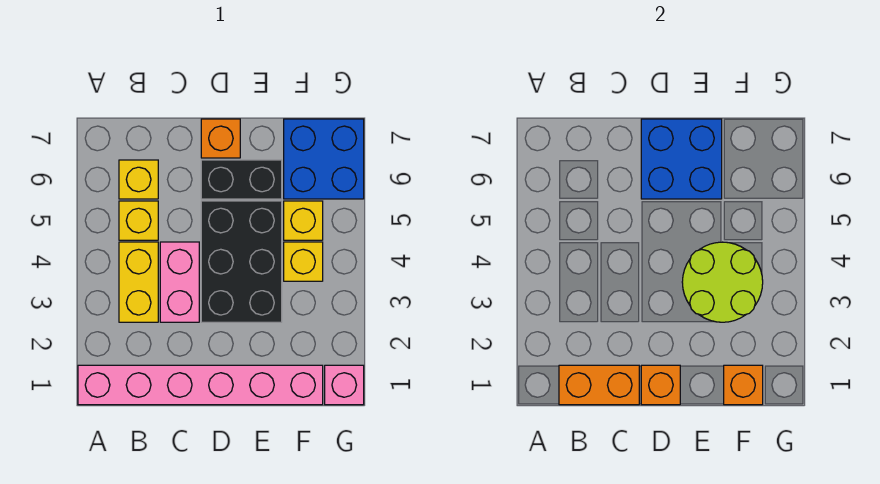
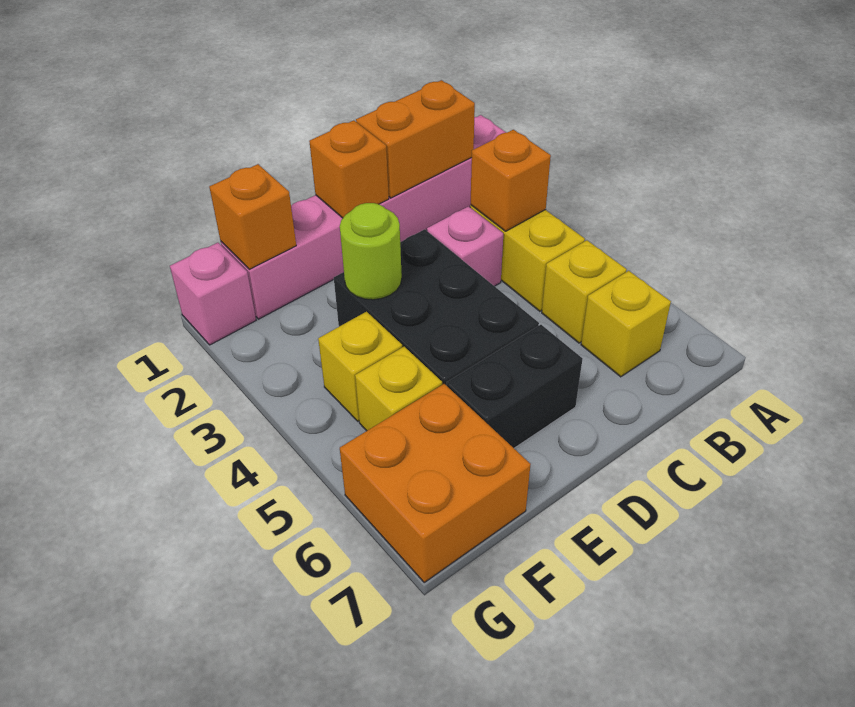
pink brick C3:C4 level 1 -> pink brick C3 level 1
blue brick D6:E7 level 2 -> none
orange brick D7 level 1 -> orange brick B3 level 2
lime round brick E3:F4 level 2 -> lime round brick E3 level 2
blue brick F6:G7 level 1 -> orange brick F6:G7 level 1

